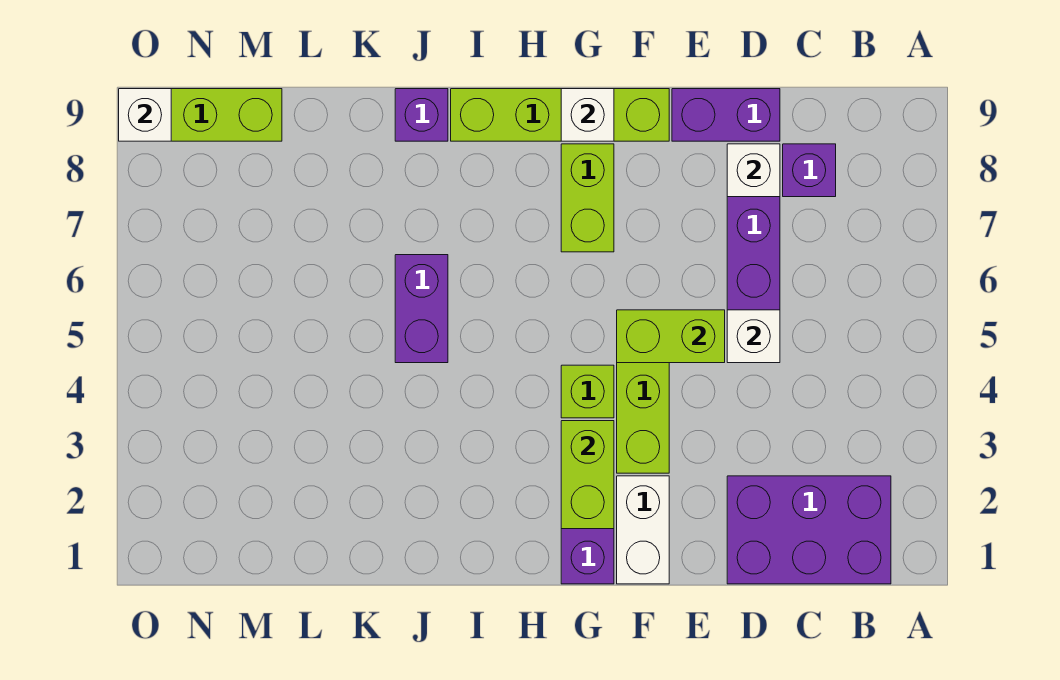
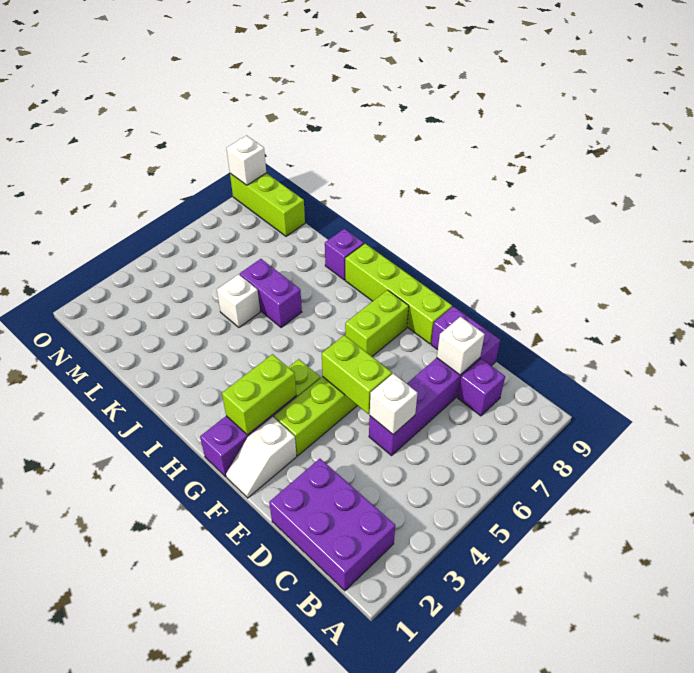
white brick F1:F2 level 1 -> white slope F1:F2 level 1 top 2
white brick G9 level 2 -> white brick K5 level 1
purple brick J5:J6 level 1 -> purple brick J6:K6 level 1

